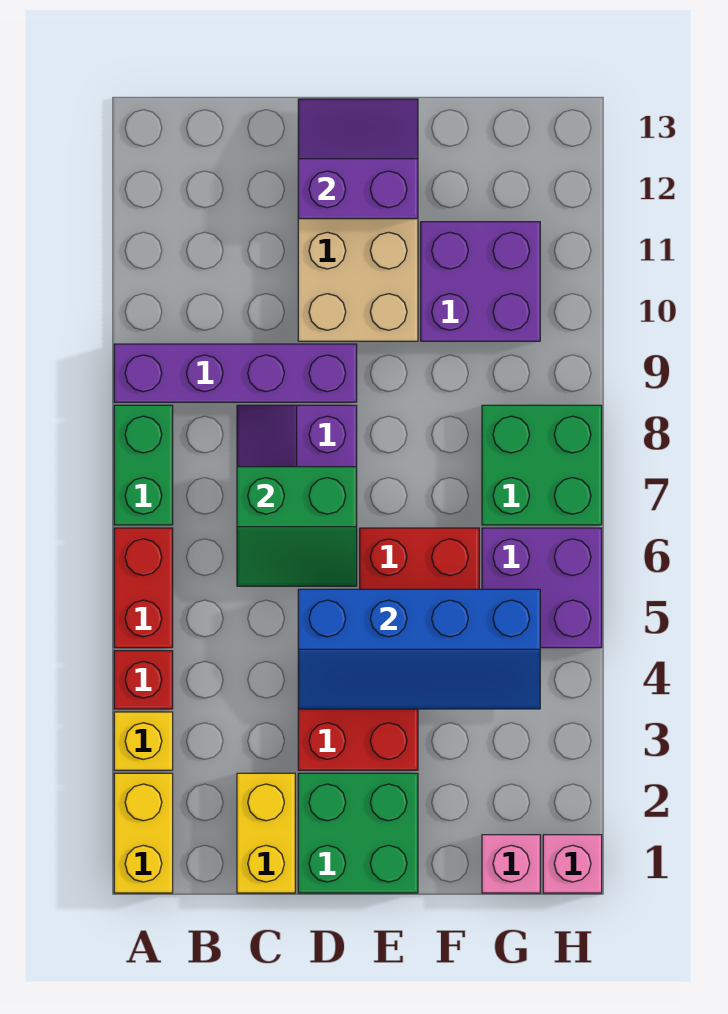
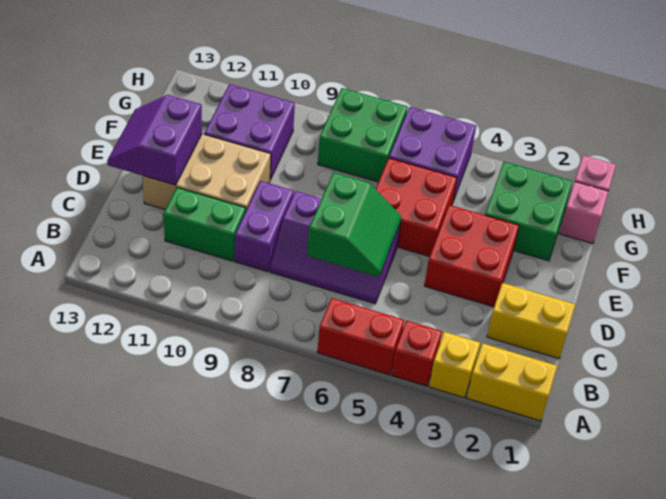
green brick A7:A8 level 1 -> green brick C10:C11 level 1
purple brick A9:D9 level 1 -> purple brick C9:D9 level 1
green brick D1:E2 level 1 -> green brick F2:G3 level 1
blue slope D4:G5 level 2 top 5 -> none

